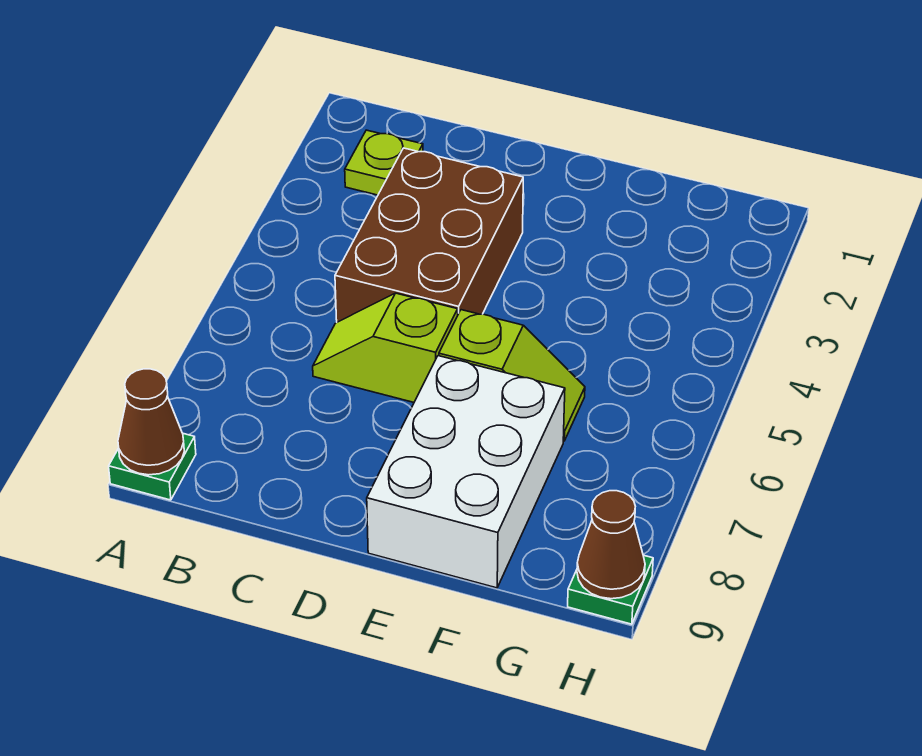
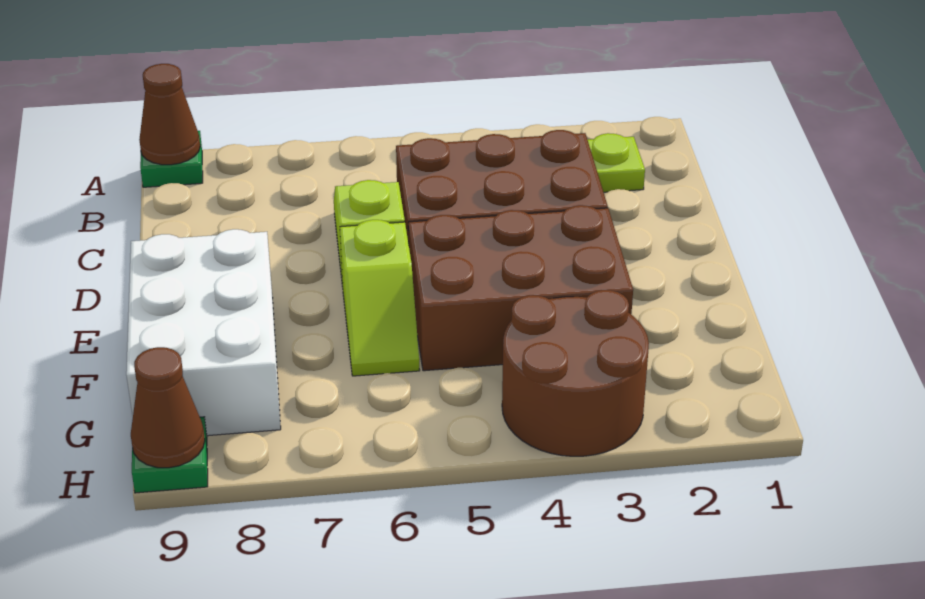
none -> brown brick E3:F5 level 1
white brick E7:F9 level 1 -> white brick E8:G9 level 1
none -> brown round brick G3:H4 level 1

